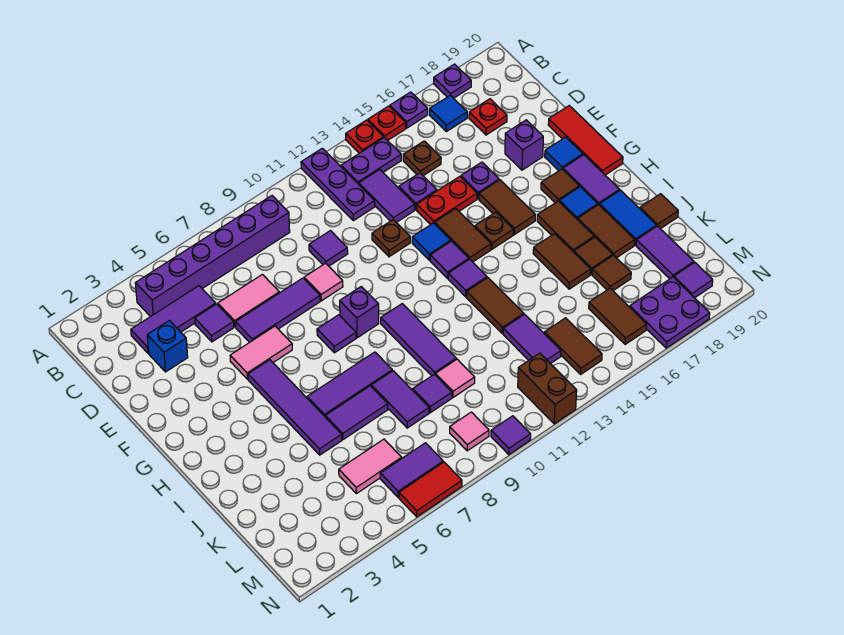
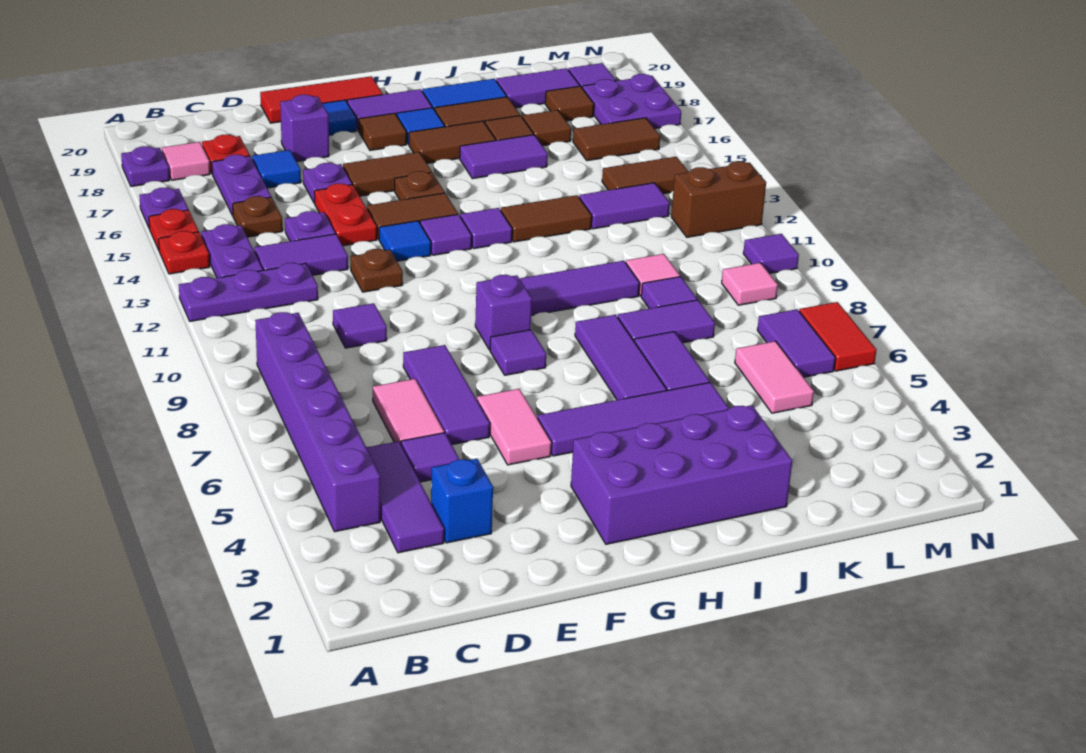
blue tile B17 level 1 -> blue tile D17 level 1
none -> purple plate C16:C17 level 1
pink tile E9 level 1 -> pink tile B18 level 1
none -> purple brick G2:J3 level 1
brown tile I16:J16 level 1 -> purple tile I16:J16 level 1
brown tile J20 level 1 -> brown tile L18 level 1

